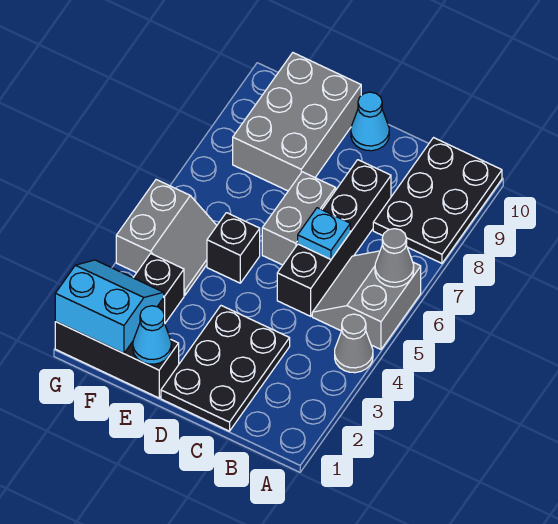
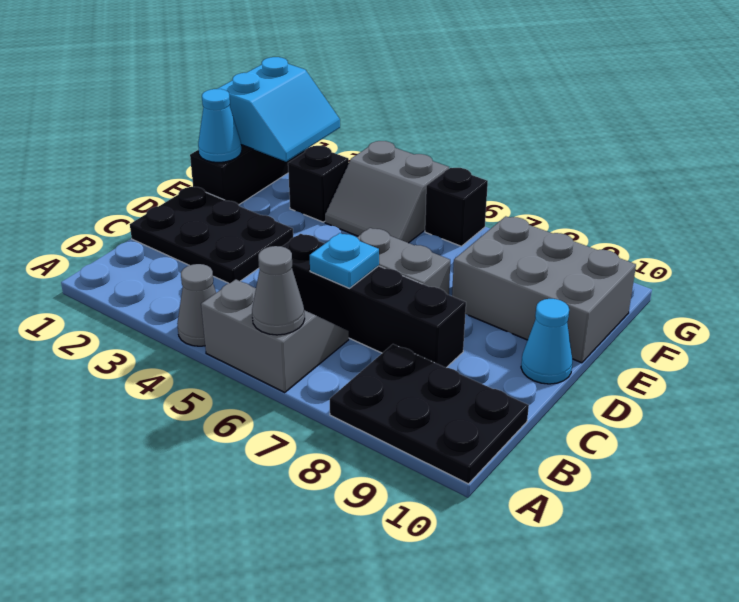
black brick E5 level 1 -> black brick G6 level 1

